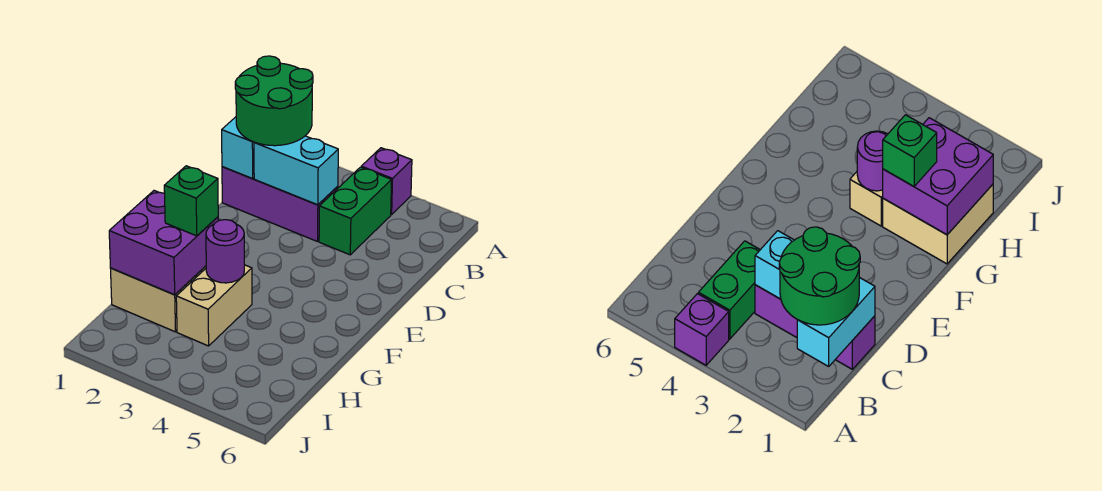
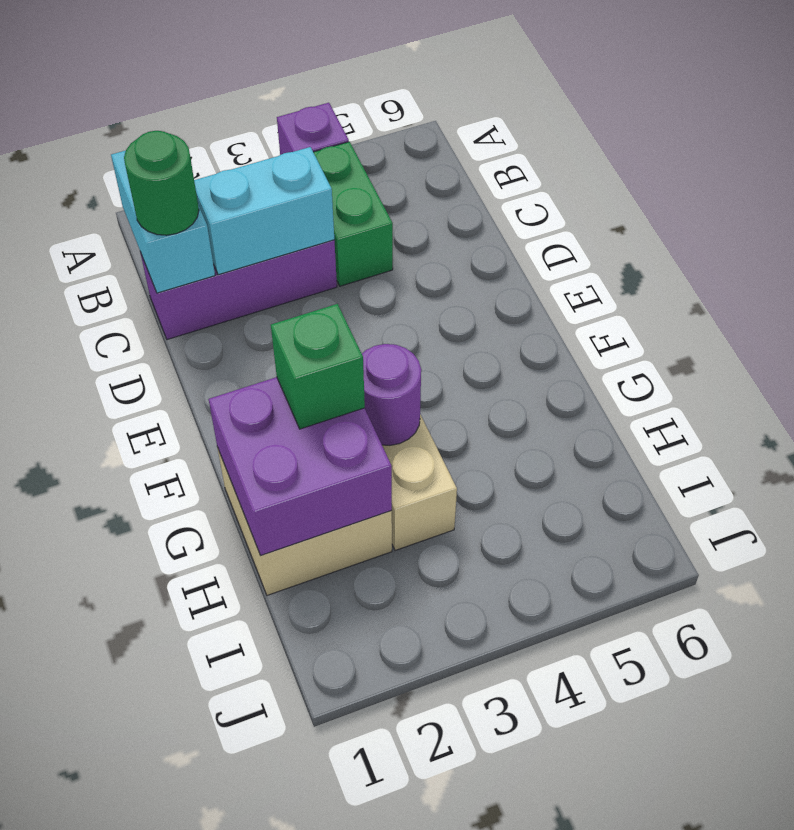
green round brick B1:C2 level 3 -> green round brick C1 level 3

